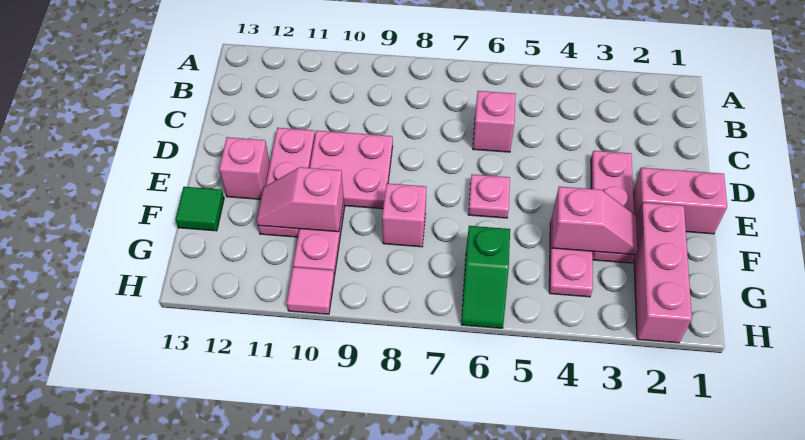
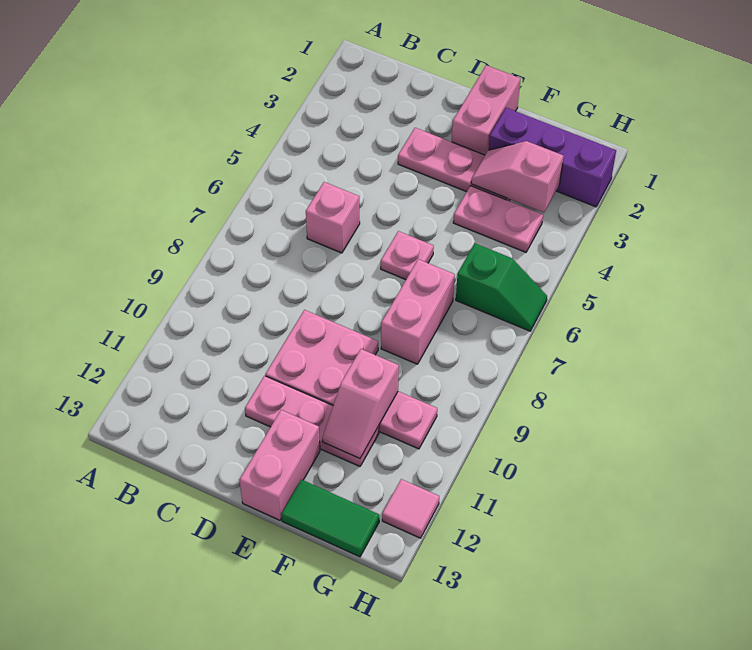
pink brick E12 level 1 -> pink brick E12:E13 level 1
pink brick F2:H2 level 1 -> purple brick F2:H2 level 1
pink slope F3:F4 level 2 top 4 -> pink slope F3:G3 level 2 top G
pink brick F8 level 1 -> pink brick F7:F8 level 1
green tile F13 level 1 -> green tile F13:G13 level 1
pink tile H10 level 1 -> pink tile H12 level 1

